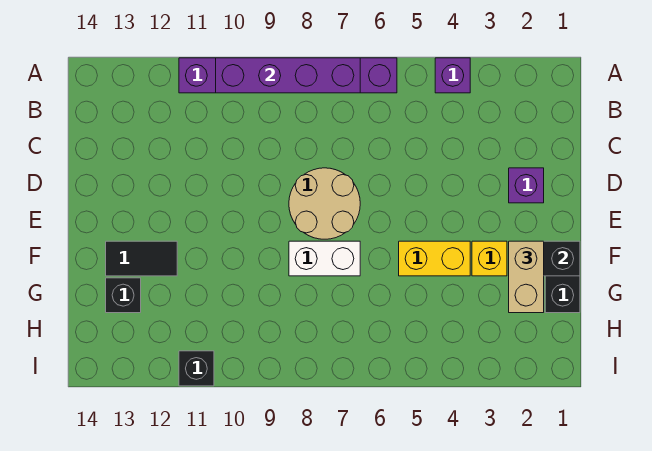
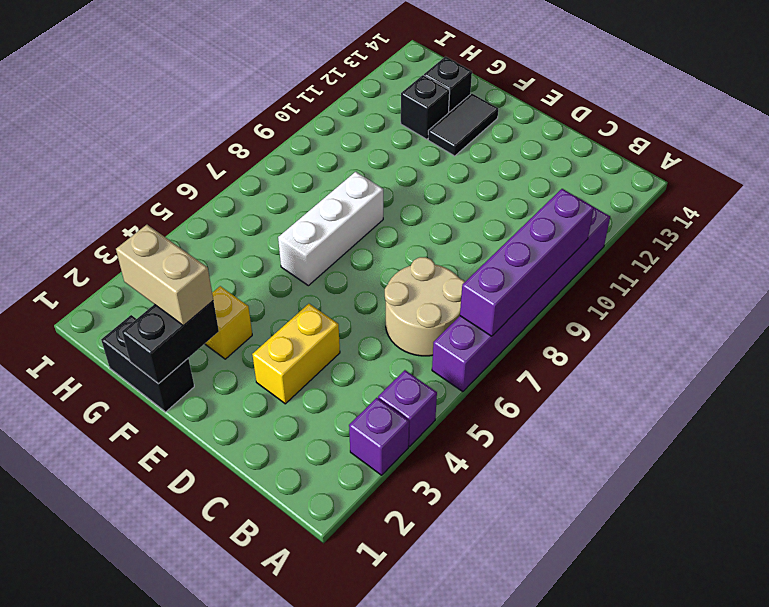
purple brick D2 level 1 -> purple brick A3 level 1
tan round brick D7:E8 level 1 -> tan round brick B6:C7 level 1
yellow brick F4:F5 level 1 -> yellow brick D3:D4 level 1
white brick F7:F8 level 1 -> white brick F6:F8 level 1
black brick I11 level 1 -> black brick G12 level 1

